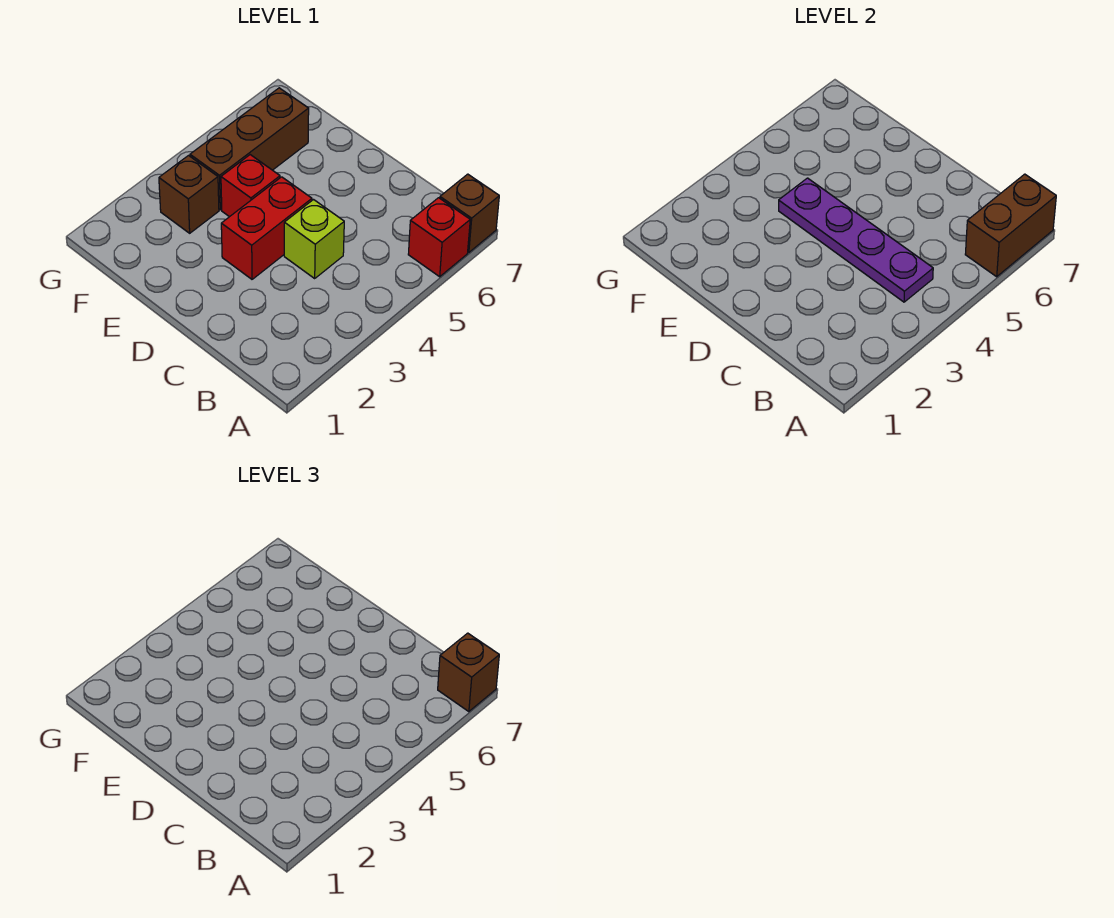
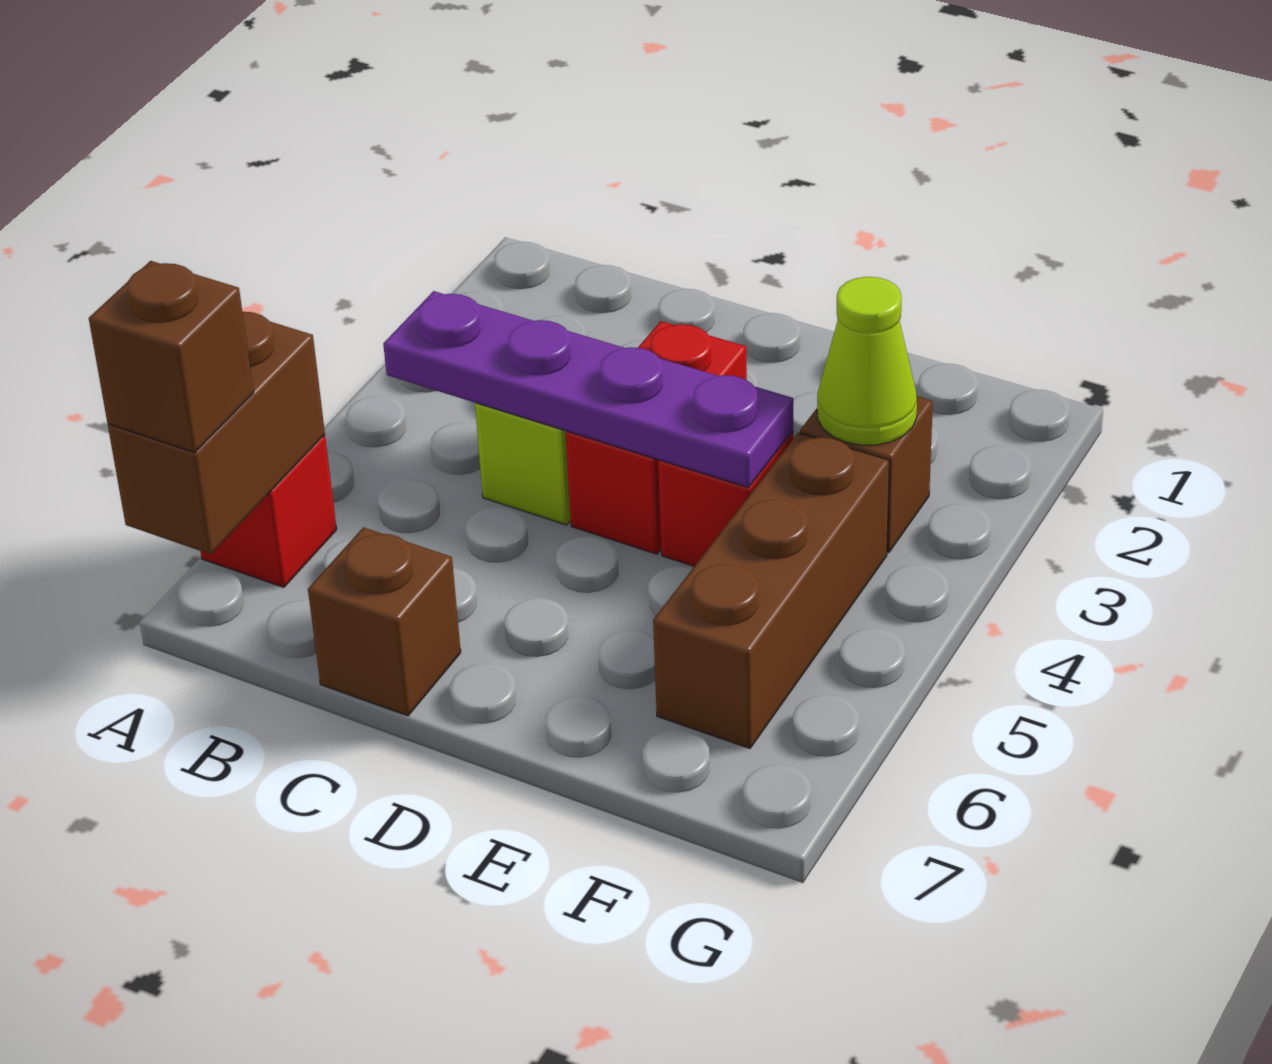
brown brick A7 level 1 -> brown brick C7 level 1
none -> lime cone F3 level 2

